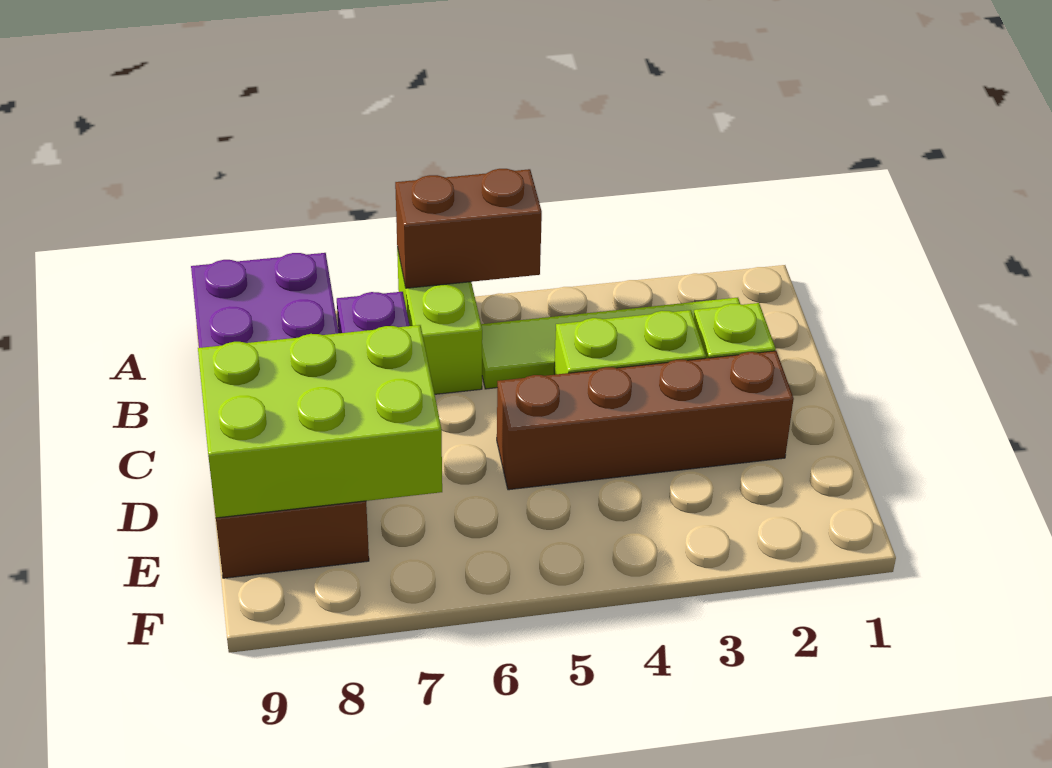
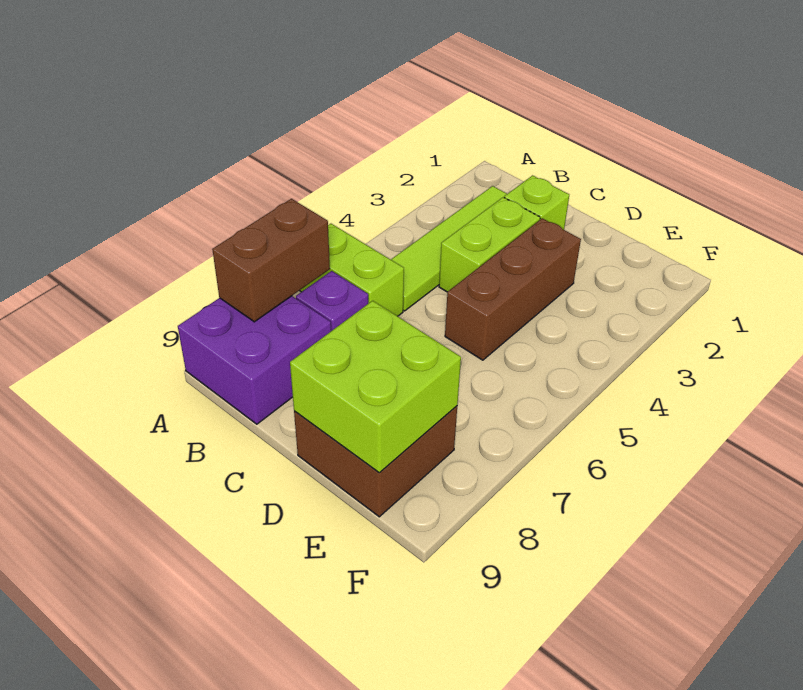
brown brick A5:A6 level 2 -> brown brick A7:A8 level 2
brown brick D2:D5 level 1 -> brown brick D3:D5 level 1
lime brick D7:E9 level 2 -> lime brick D8:E9 level 2

